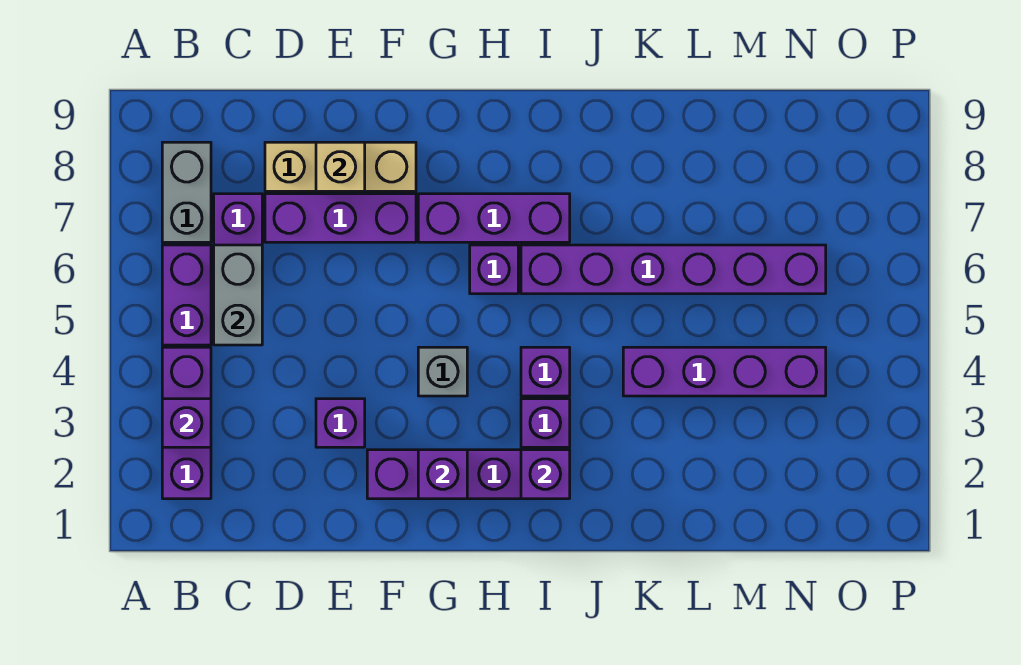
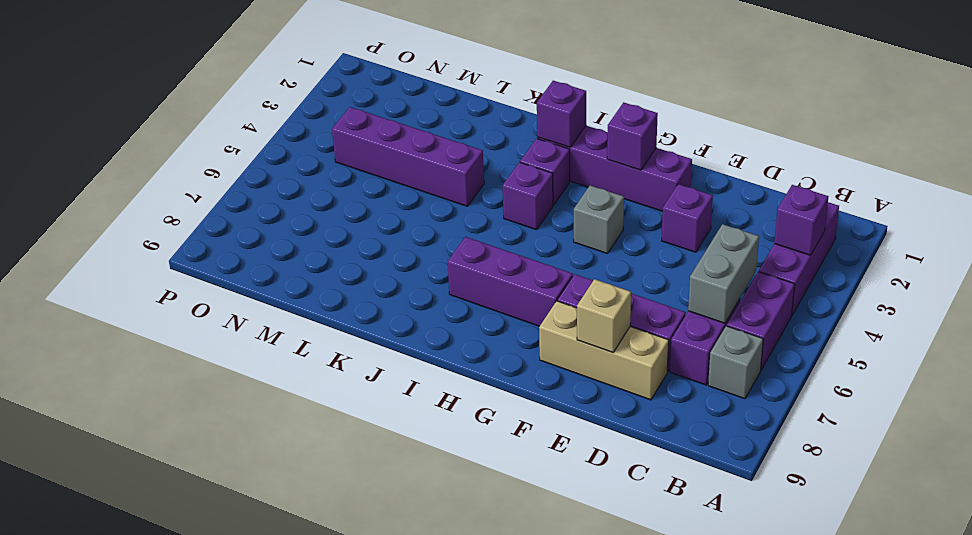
grey brick B7:B8 level 1 -> grey brick B7 level 1
purple brick H6 level 1 -> none
purple brick I6:N6 level 1 -> none

